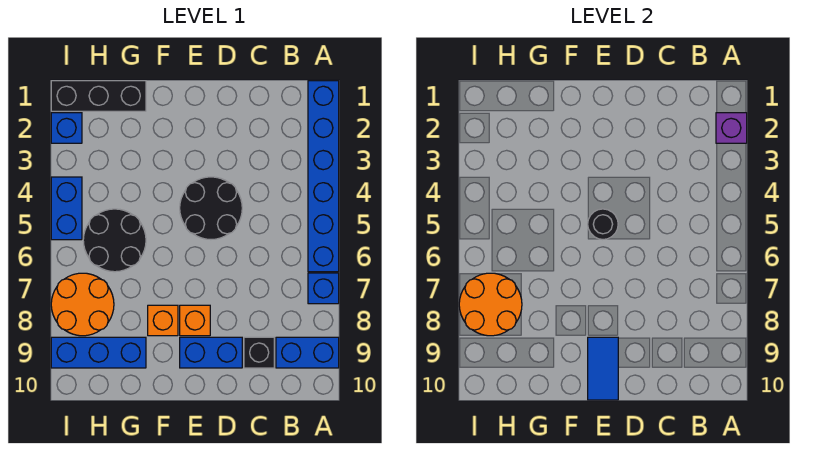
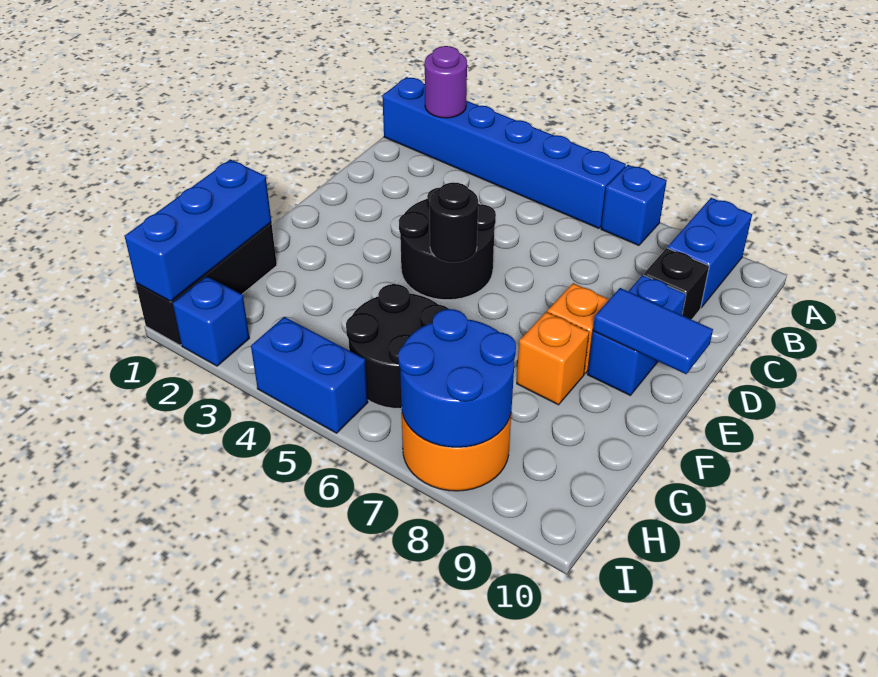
purple brick A2 level 2 -> purple round brick A2 level 2
blue brick G9:I9 level 1 -> blue brick G1:I1 level 2
orange round brick H7:I8 level 2 -> blue round brick H7:I8 level 2

